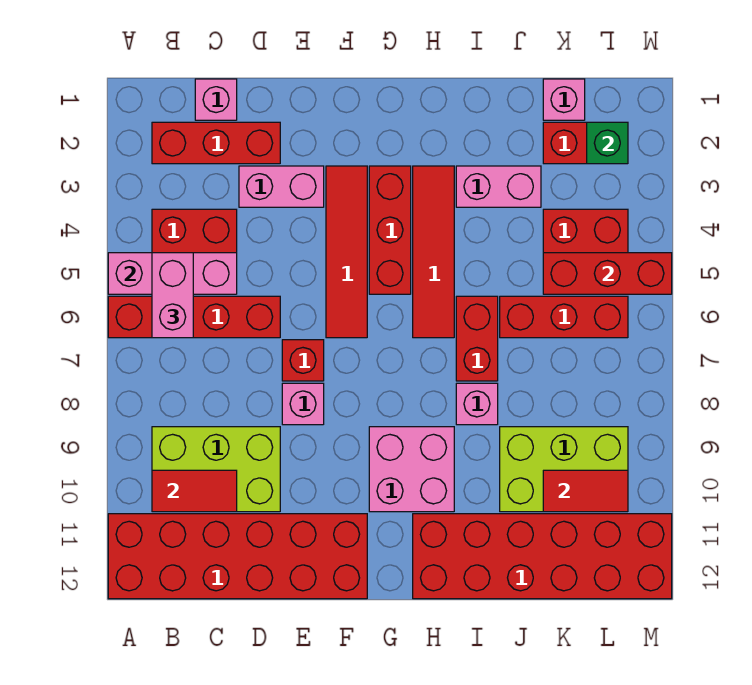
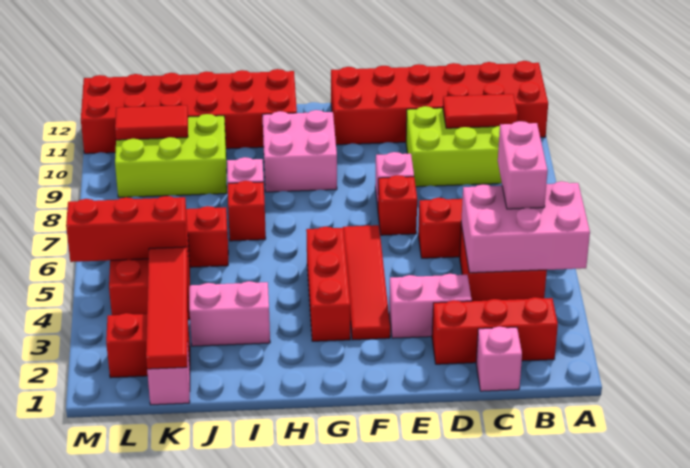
pink brick A5:C5 level 2 -> pink brick A4:C5 level 2
red tile H3:H6 level 1 -> red tile K1:K4 level 2
red brick I6:I7 level 1 -> red brick I7 level 1
green brick L2 level 2 -> none

